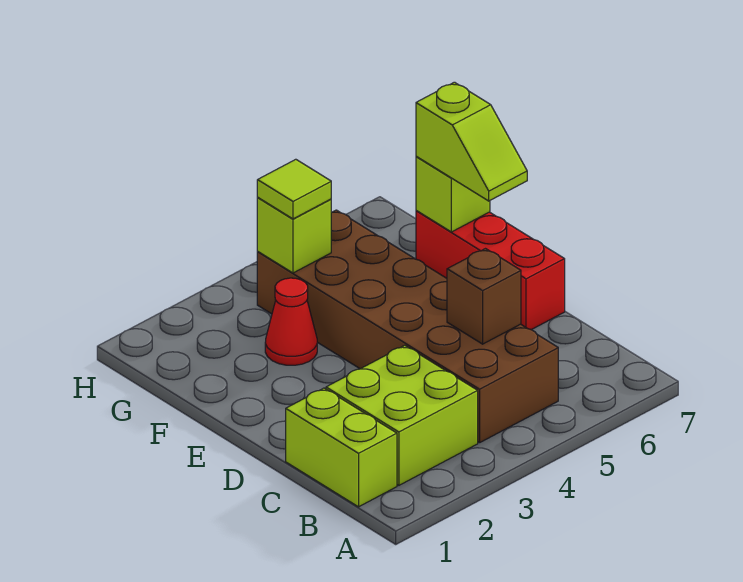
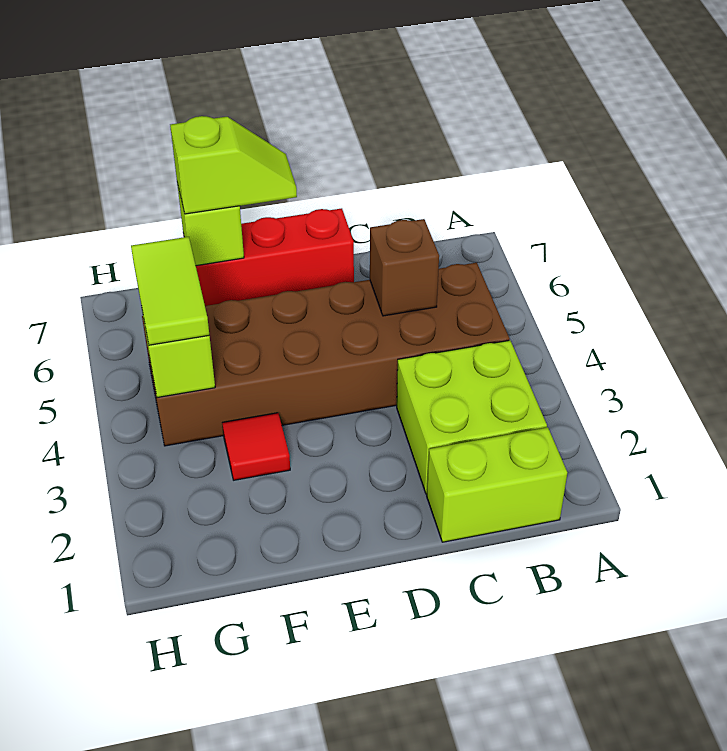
red cone F3 level 1 -> red tile F3 level 1
lime tile G4 level 3 -> lime tile G4:G5 level 3

